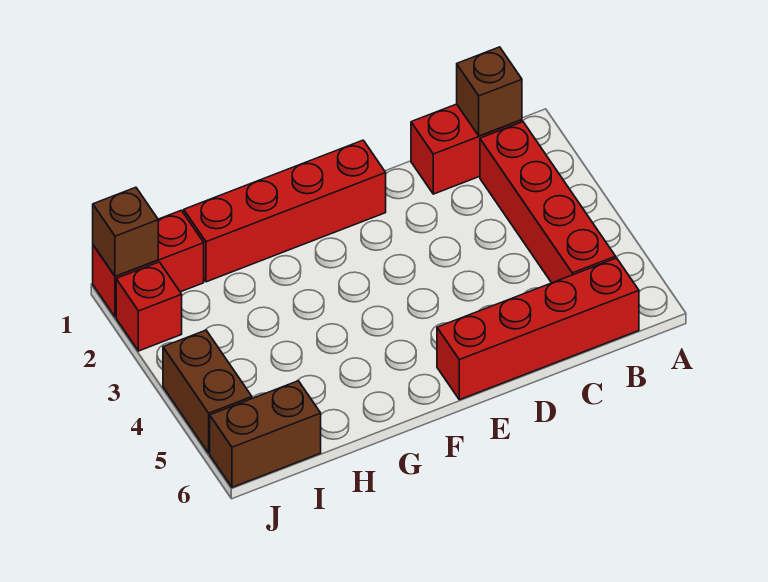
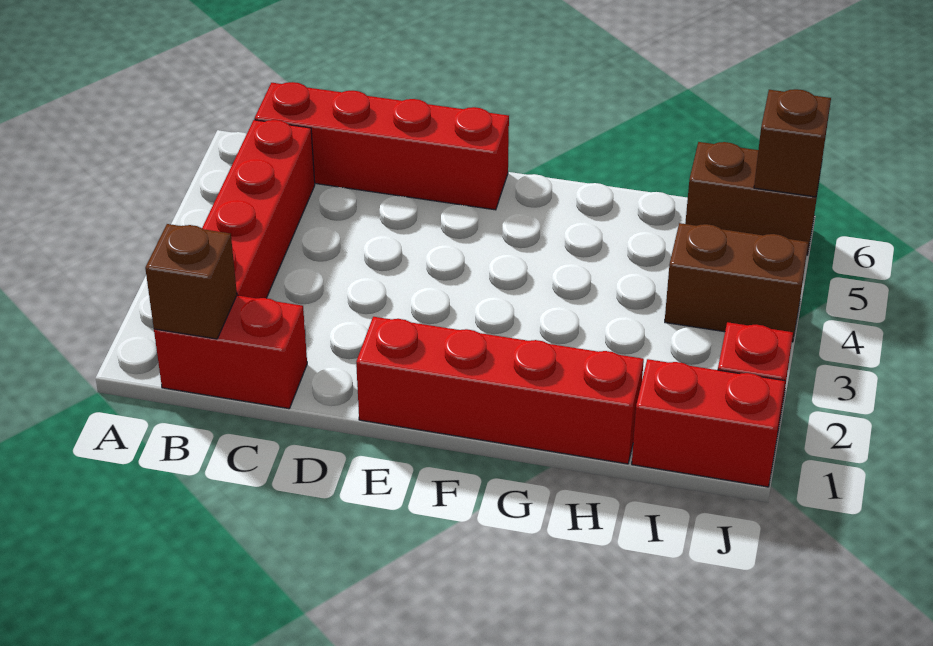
brown brick J1 level 2 -> brown brick J6 level 2
brown brick J4:J5 level 1 -> brown brick I4:J4 level 1

